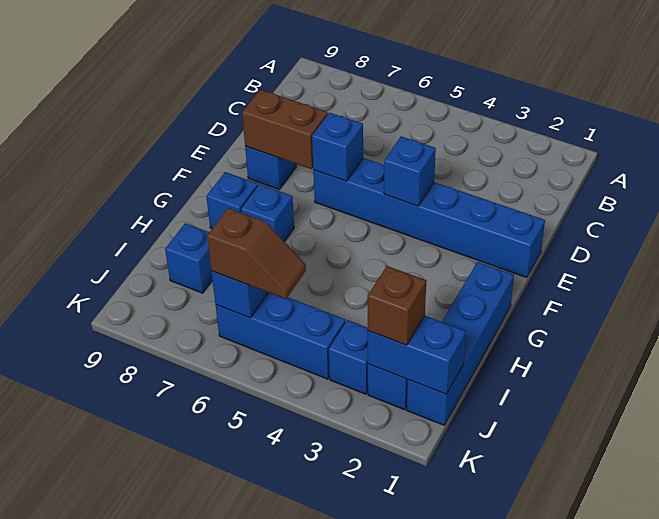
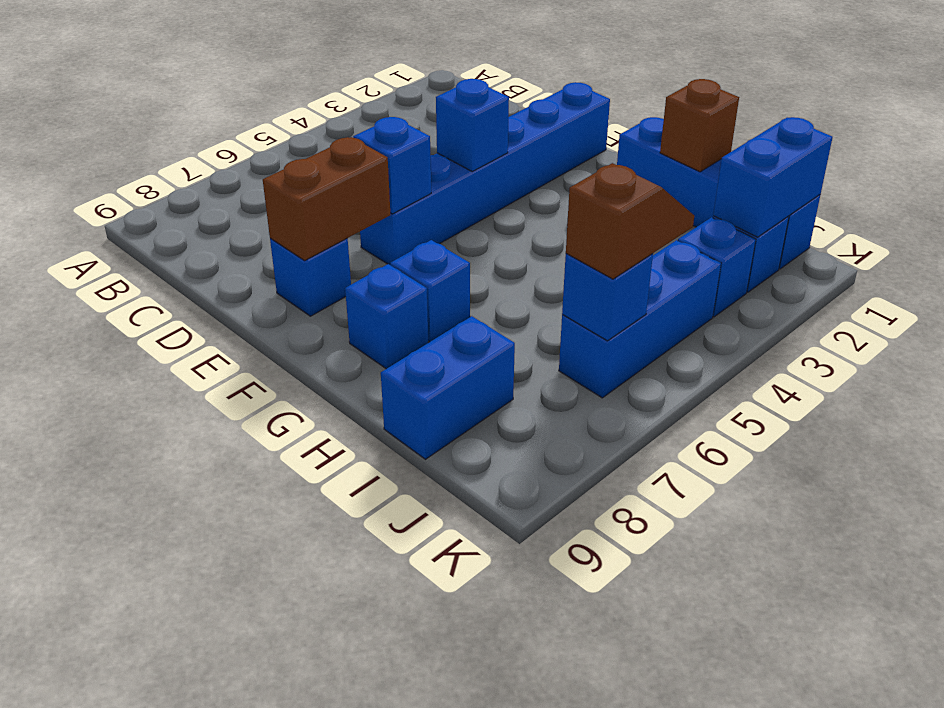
blue brick I8 level 1 -> blue brick I8:I9 level 1
brown brick J2 level 3 -> brown brick H1 level 2

